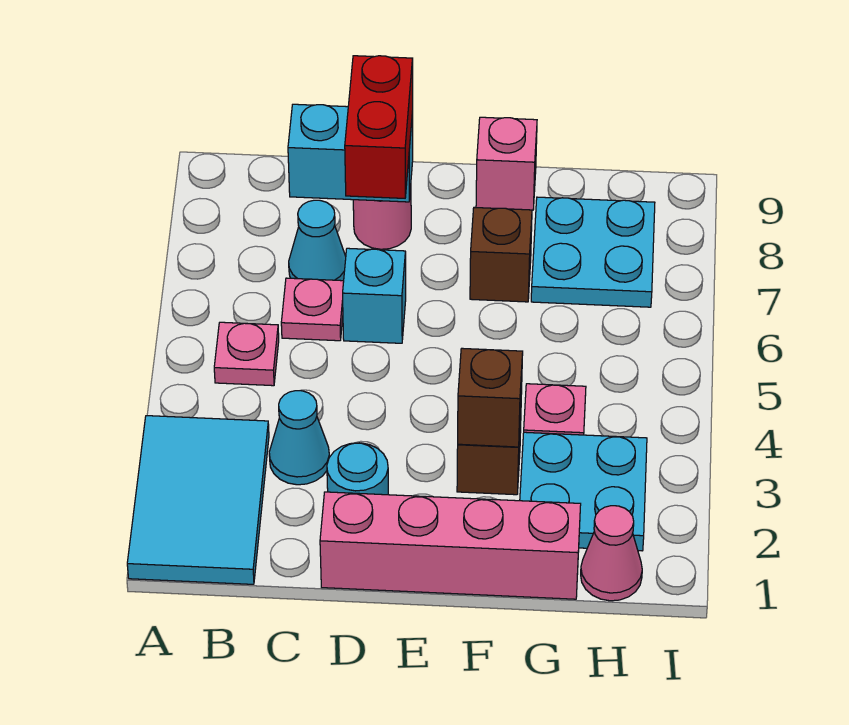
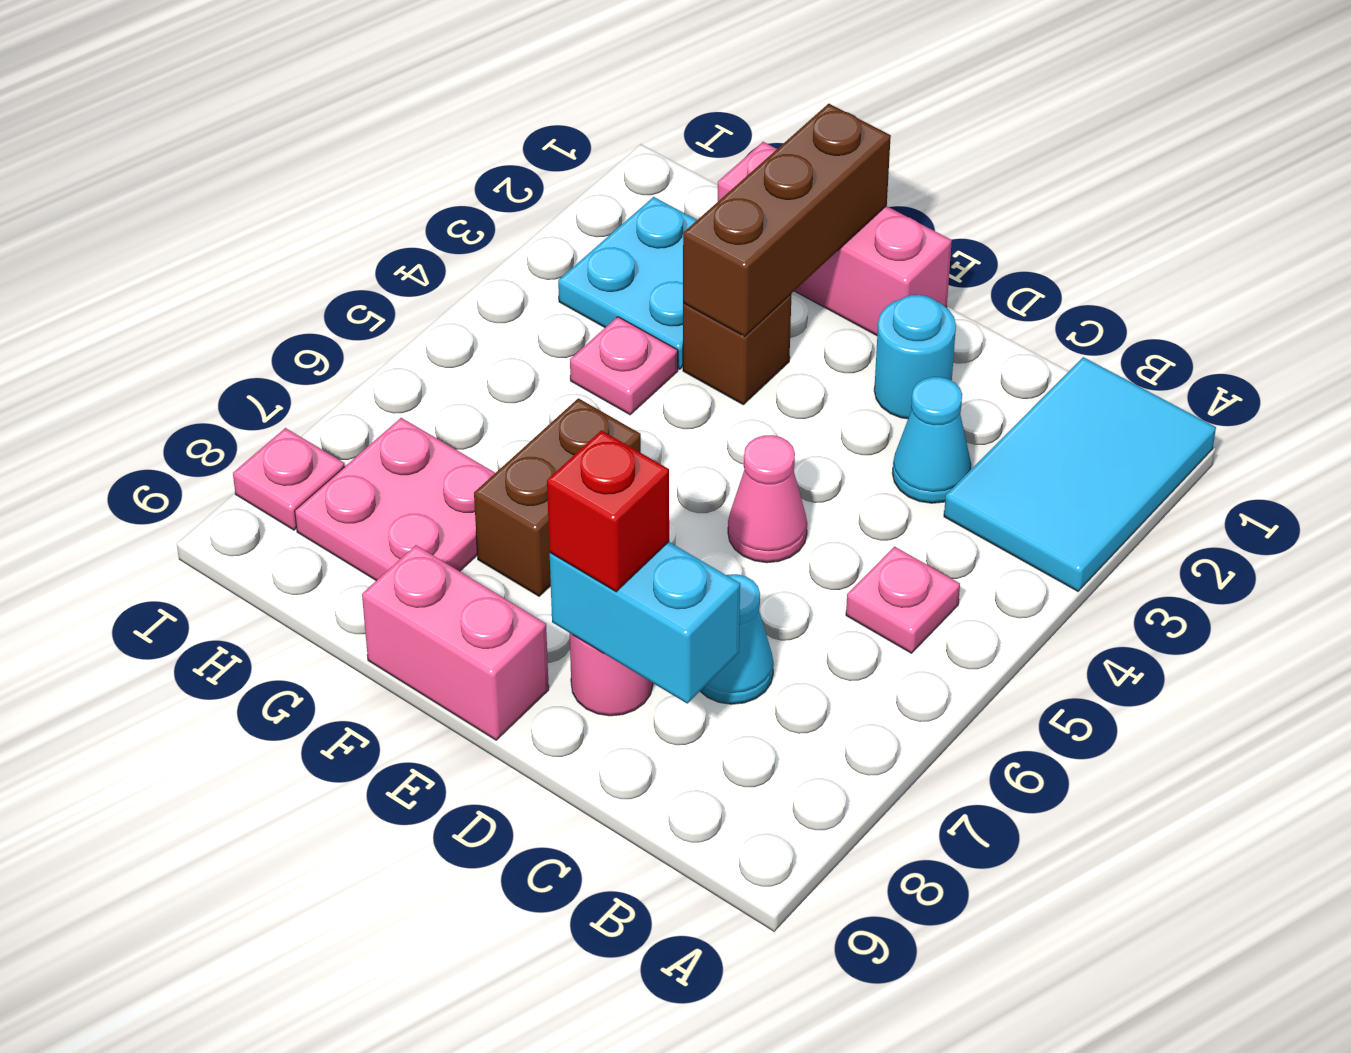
pink plate C6 level 1 -> pink plate I8 level 1
pink brick D1:G1 level 1 -> pink brick E1:G1 level 1
cyan brick D6 level 1 -> none
red brick D7:D8 level 3 -> red brick D8 level 3
brown brick F3 level 2 -> brown brick F1:F3 level 2
brown brick F7 level 1 -> brown brick F6:F7 level 1
pink brick F9 level 1 -> pink brick E9:F9 level 1
cyan plate G7:H8 level 1 -> pink plate G7:H8 level 1
pink cone H1 level 1 -> pink cone D5 level 1

